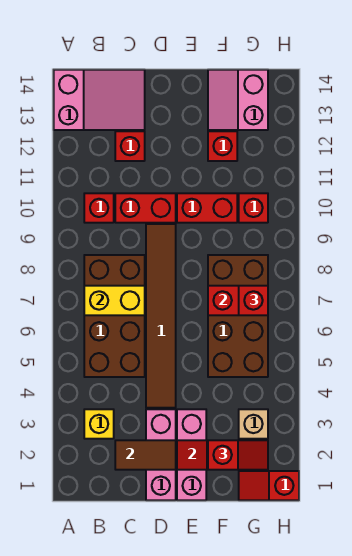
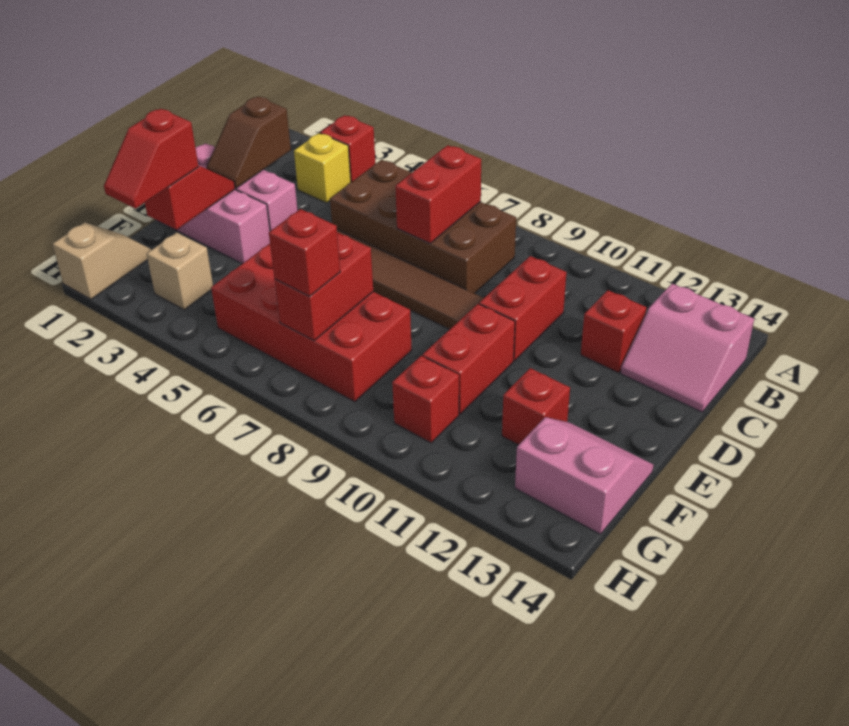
pink slope A13:C14 level 1 top A -> pink slope B13:C14 level 1 top B
yellow brick B7:C7 level 2 -> red brick B7:C7 level 2
red brick B10 level 1 -> red brick A3 level 1
brown tile C2:D2 level 2 -> brown slope C2:D2 level 2 top C
brown brick F5:G8 level 1 -> red brick F5:G8 level 1
red slope G1:H1 level 1 top H -> tan slope G1:H1 level 1 top H

